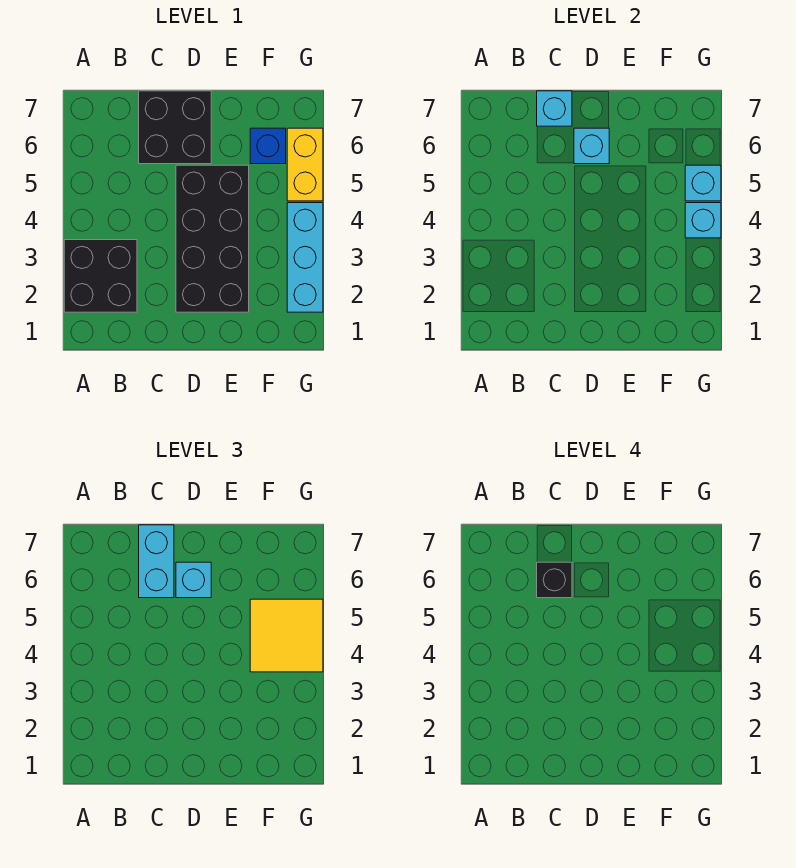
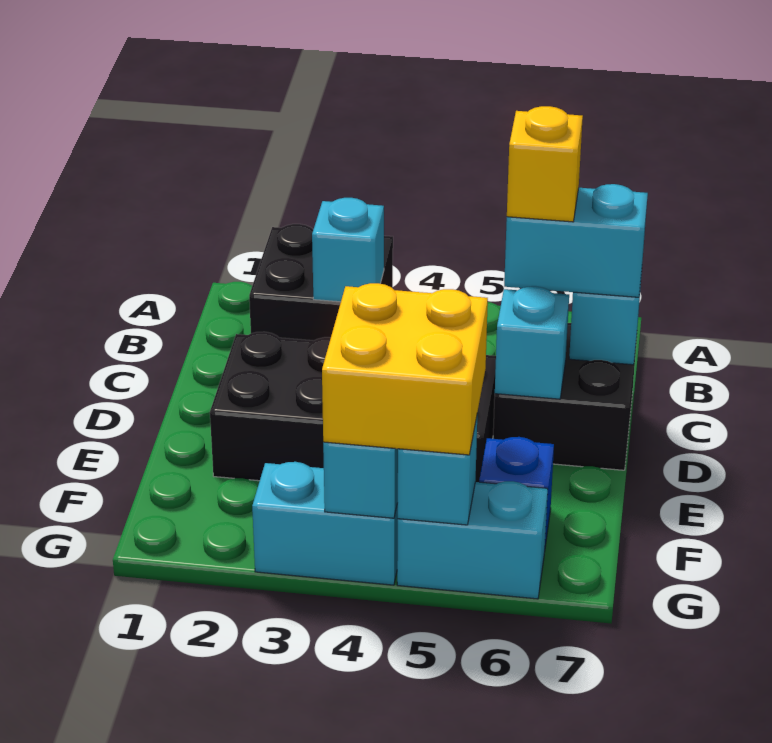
black brick C6 level 4 -> yellow brick C6 level 4
cyan brick D6 level 3 -> cyan brick B3 level 2
yellow tile F4:G5 level 3 -> yellow brick F4:G5 level 3
cyan brick G2:G4 level 1 -> cyan brick G3:G4 level 1
yellow brick G5:G6 level 1 -> cyan brick G5:G6 level 1

